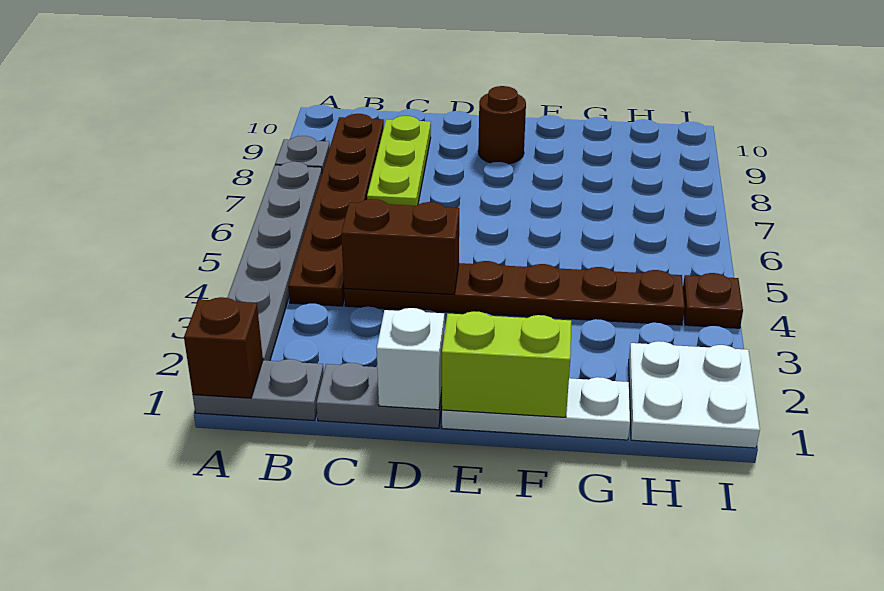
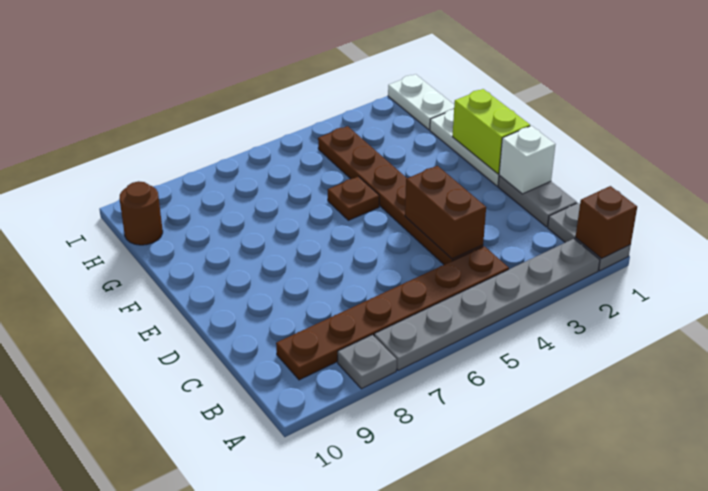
lime plate C7:C9 level 1 -> none
brown round brick E9 level 1 -> brown round brick H10 level 1
white plate H1:I2 level 1 -> white plate H1:I1 level 1
brown plate I4 level 1 -> brown plate F5 level 1

